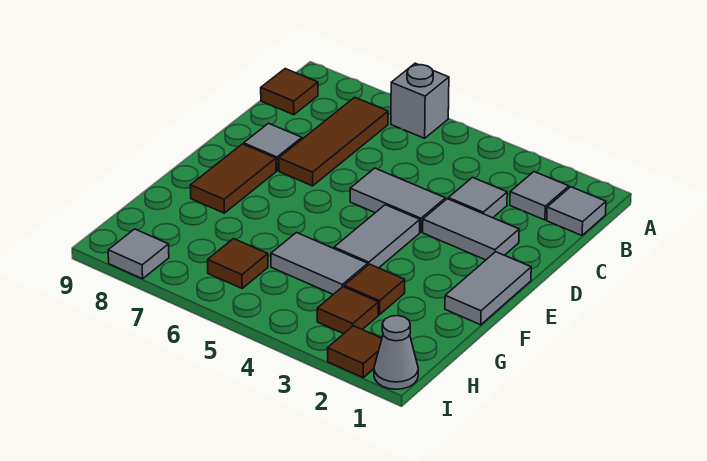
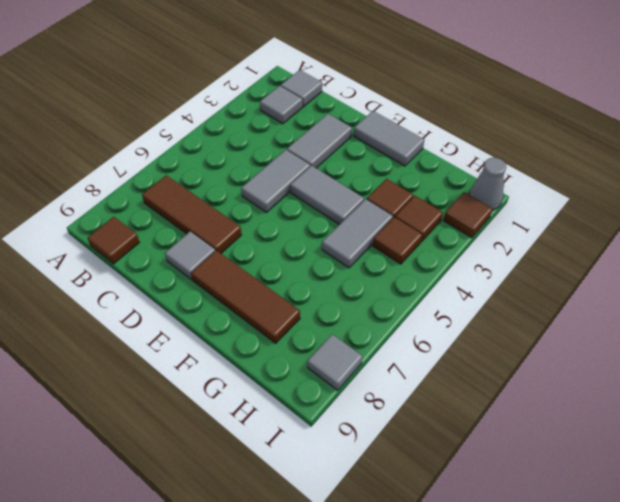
grey brick A6 level 1 -> none
grey tile C3 level 1 -> none
brown tile E8:F8 level 1 -> brown tile E8:G8 level 1
brown tile H6 level 1 -> brown tile H4 level 1

